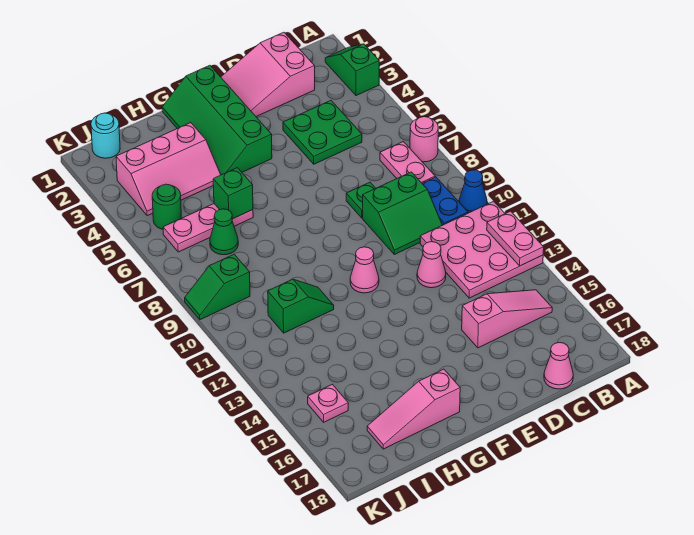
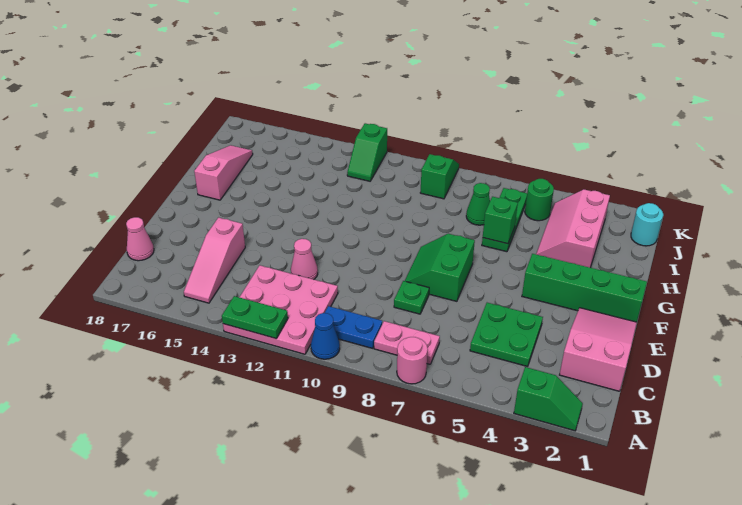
pink plate A12:A13 level 2 -> green plate A12:A13 level 2
green slope C9:D10 level 1 top 9 -> green slope E7:F8 level 1 top 7
pink cone F11 level 1 -> none
pink plate H6:J6 level 1 -> green plate H6:J6 level 1
green slope H11:I11 level 1 top I -> green slope J12:K12 level 1 top K
pink plate J15 level 1 -> none

